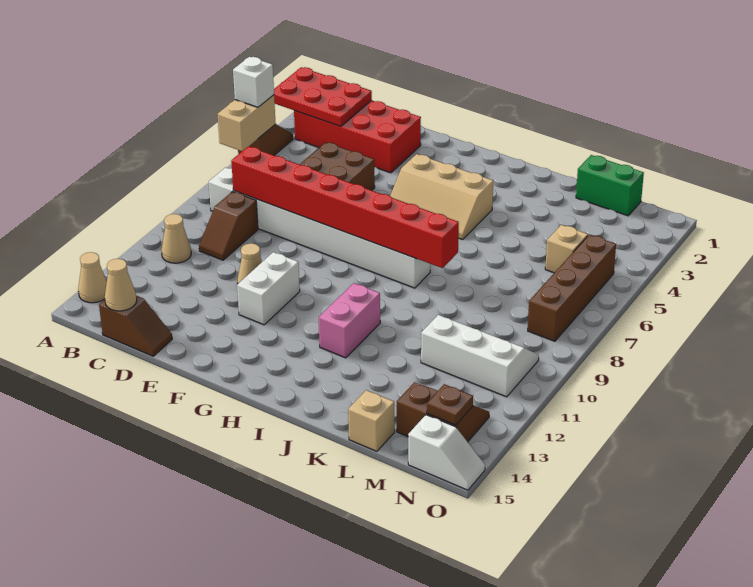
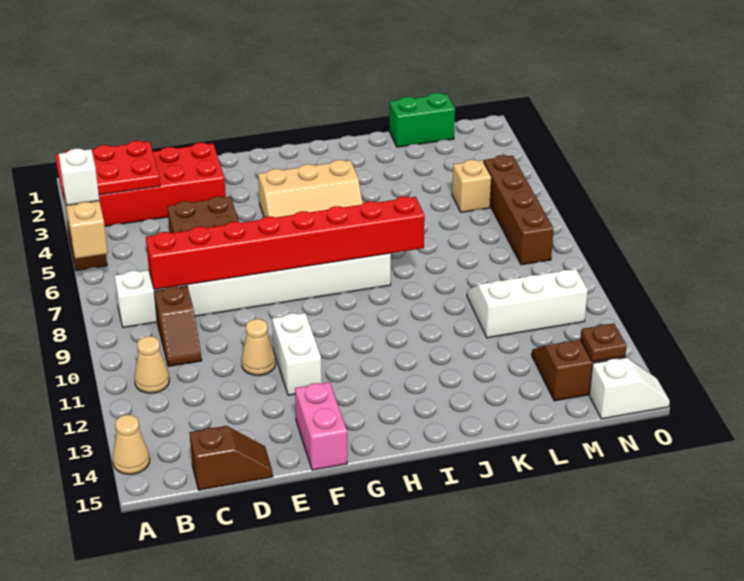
tan cone C15 level 2 -> none
pink brick I11:I12 level 1 -> pink brick F14:F15 level 1
tan brick L15 level 1 -> none

